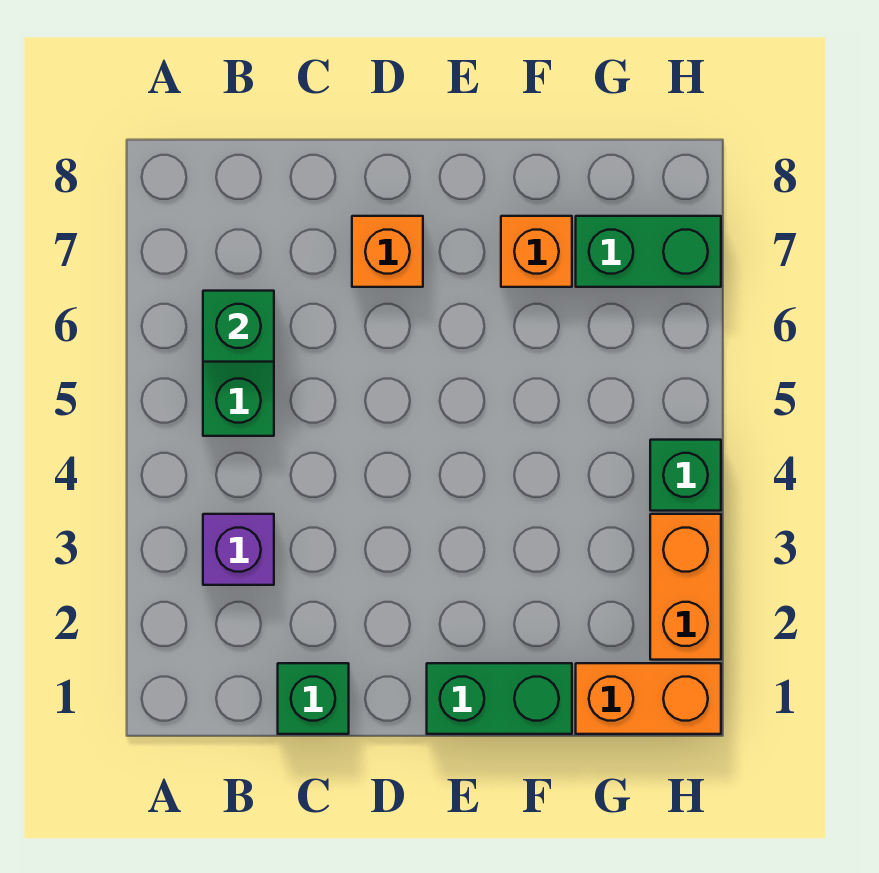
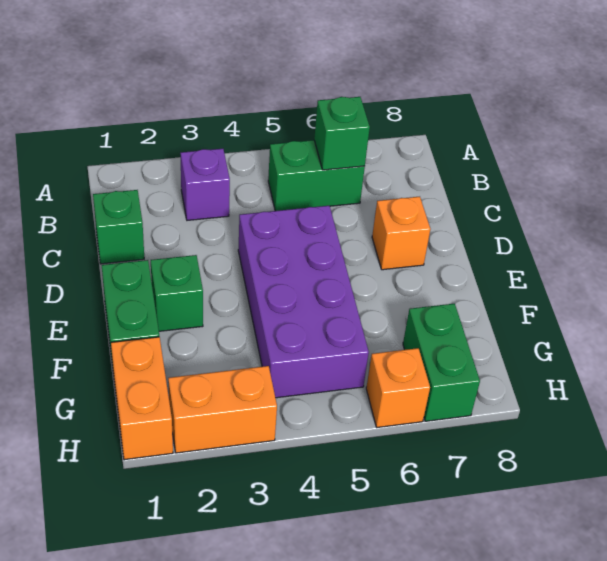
none -> purple brick D4:G5 level 1
orange brick F7 level 1 -> orange brick H6 level 1
green brick H4 level 1 -> green brick E2 level 1

